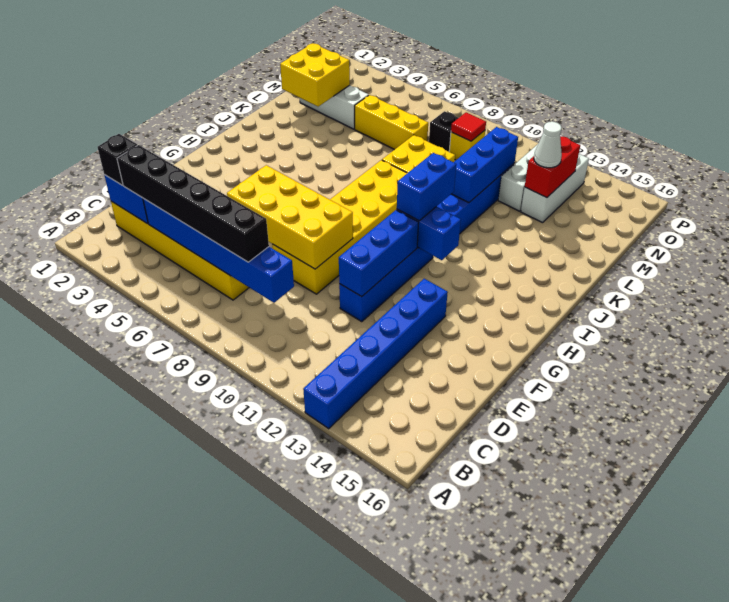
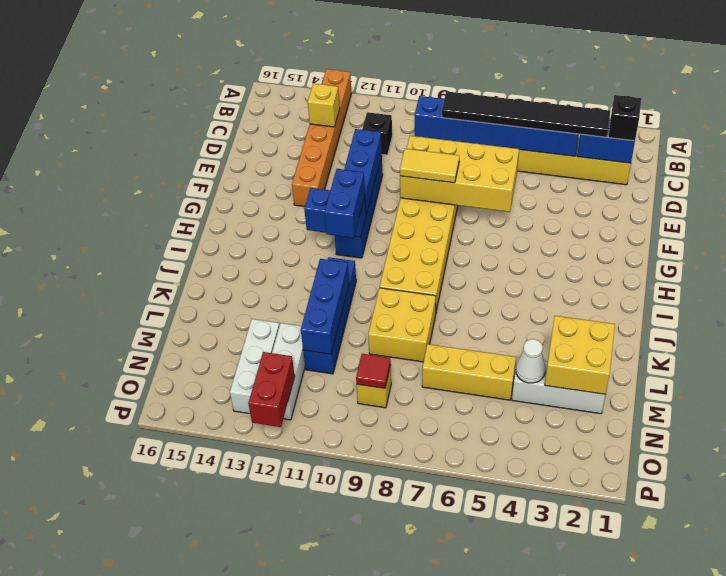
blue brick A13:F13 level 1 -> orange brick A13:F13 level 1
black brick C3:C8 level 3 -> black tile C3:C8 level 3
none -> yellow brick C13 level 2
none -> yellow tile F8:F9 level 3
red brick M13:N13 level 2 -> red brick O12:P12 level 2
white cone M13 level 3 -> white cone M4 level 2
black brick N8 level 1 -> black brick C11 level 1

